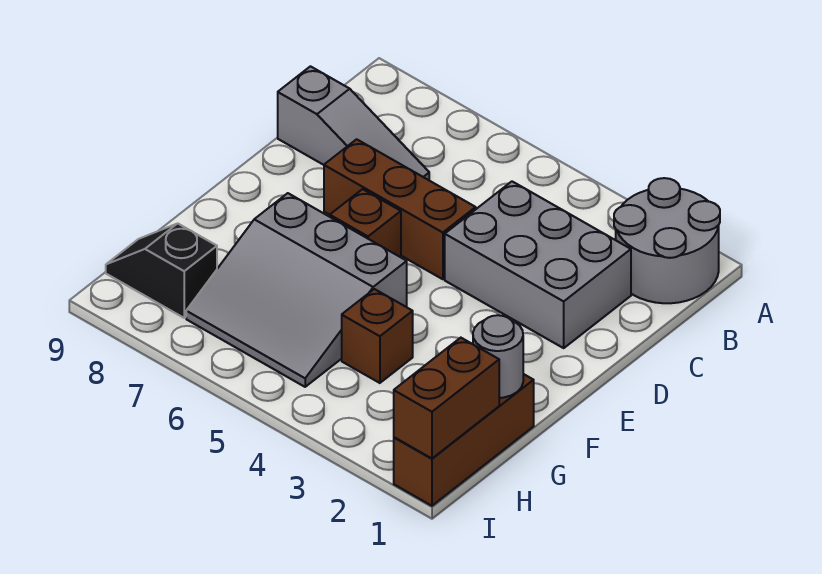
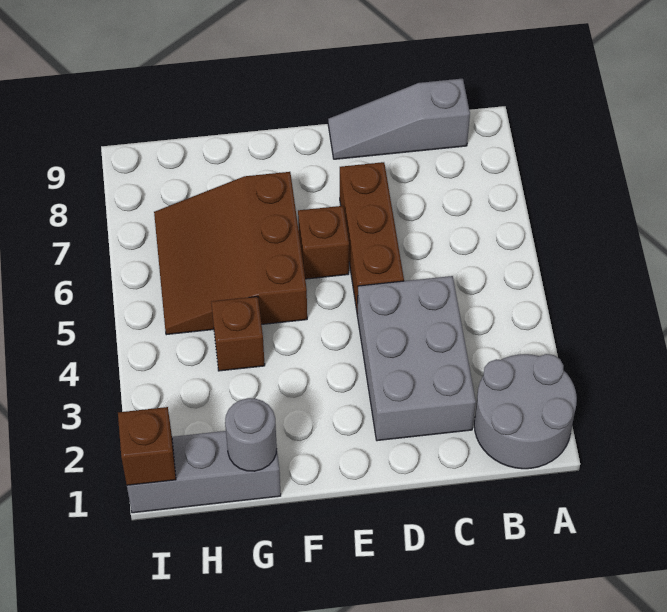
grey slope C7:C9 level 1 top 9 -> grey slope B9:D9 level 1 top B
grey slope F5:H7 level 1 top F -> brown slope F5:H7 level 1 top F
brown brick G1:I1 level 1 -> grey brick G1:I1 level 1
brown brick H1:I1 level 2 -> brown brick I1 level 2
black slope H8:H9 level 1 top 8 -> none

